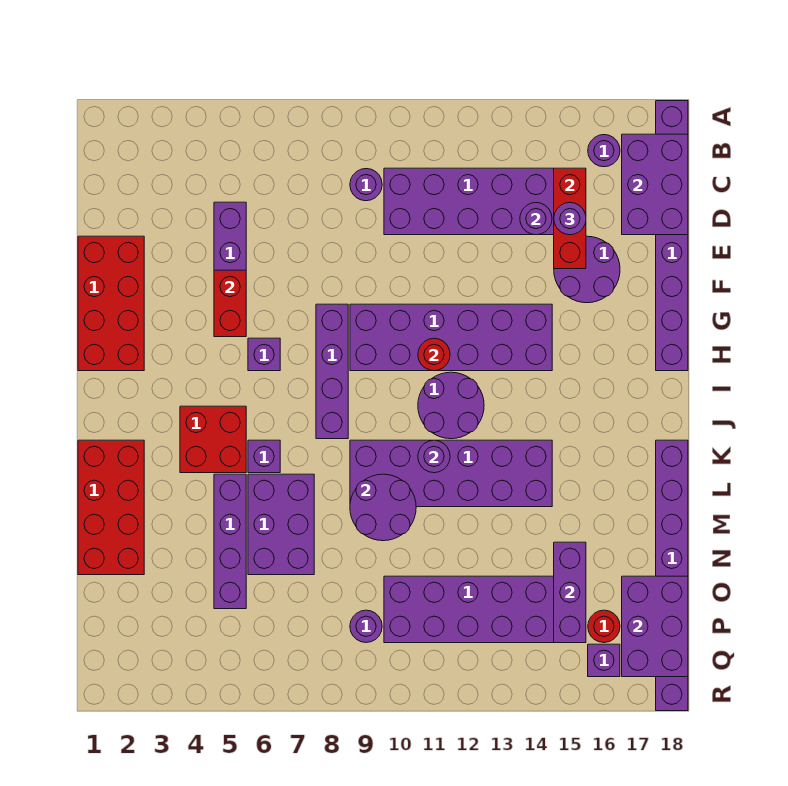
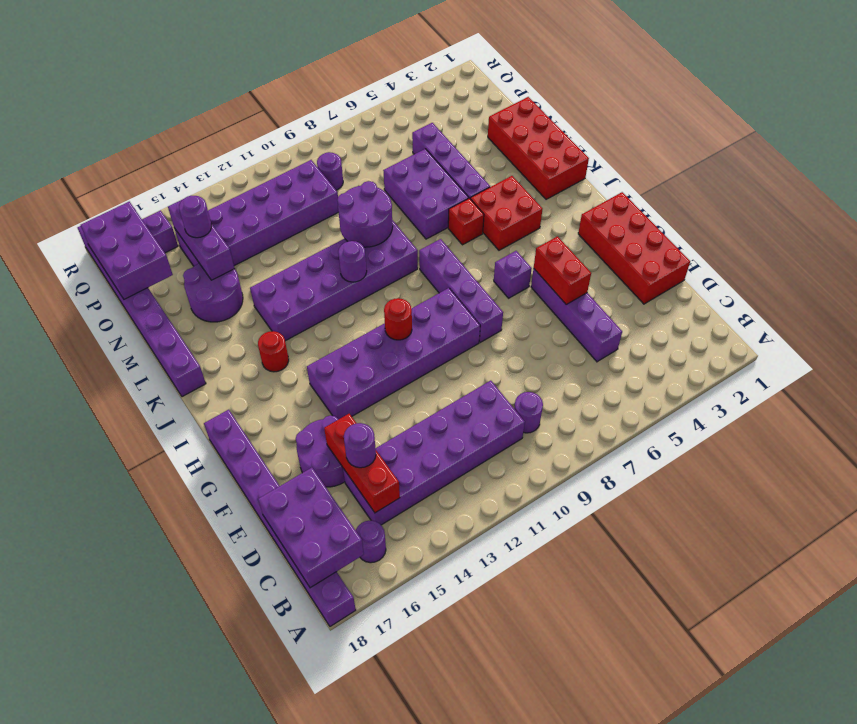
purple round brick D14 level 2 -> purple round brick O15 level 3
purple round brick I11:J12 level 1 -> purple round brick M15:N16 level 1
purple brick K6 level 1 -> red brick K6 level 1
red round brick P16 level 1 -> red round brick J15 level 1

